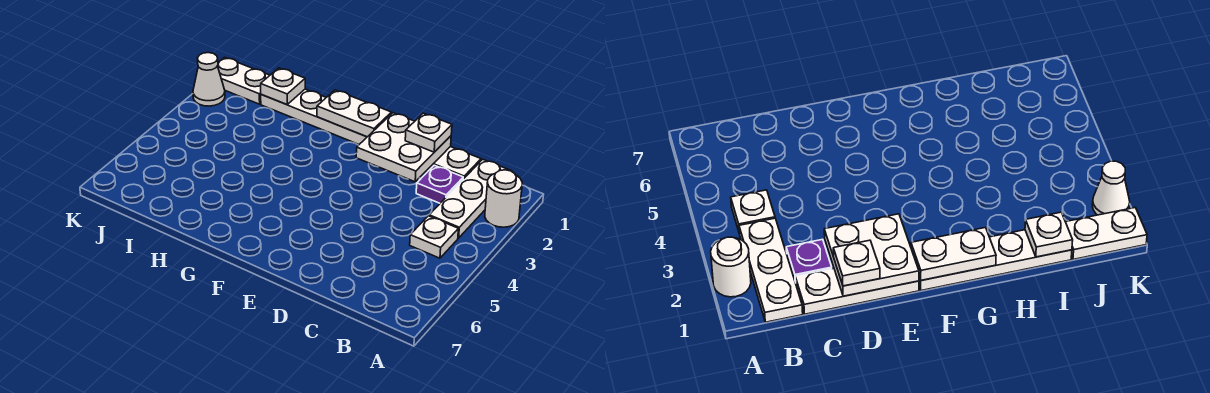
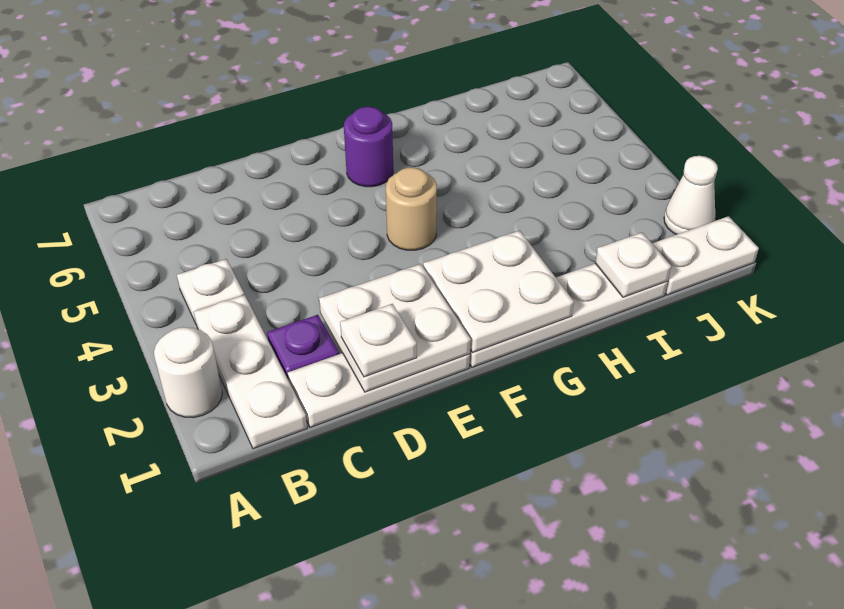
white plate F1:G1 level 2 -> white plate F1:G2 level 2
none -> tan round brick F4 level 1
none -> purple round brick F6 level 1

